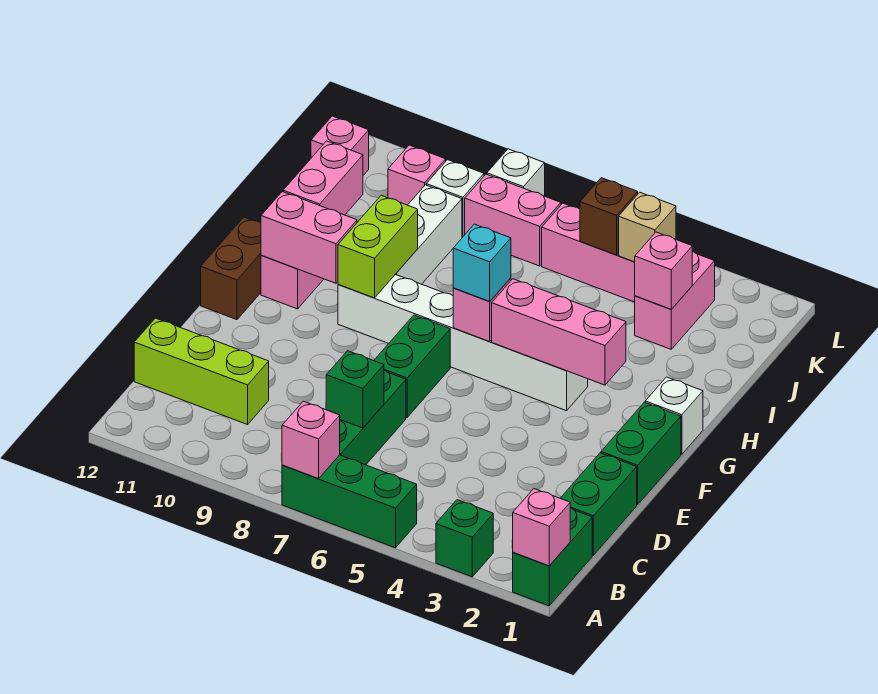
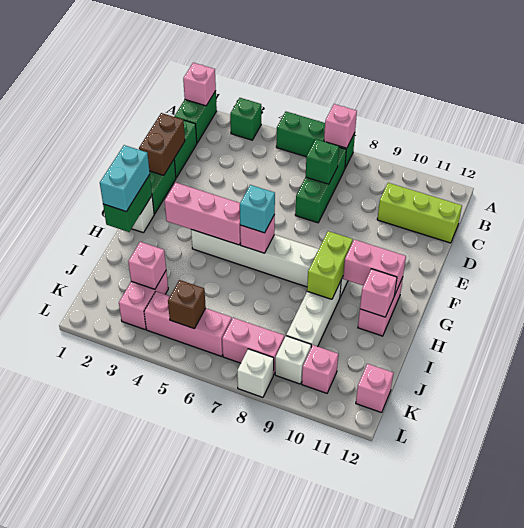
green brick E7:F7 level 1 -> green brick G1:H1 level 2
brown brick F12:G12 level 1 -> brown brick D1:E1 level 2
none -> cyan brick G1:H1 level 3
pink brick H11:I11 level 2 -> pink brick H11 level 2
tan brick K4 level 2 -> none

